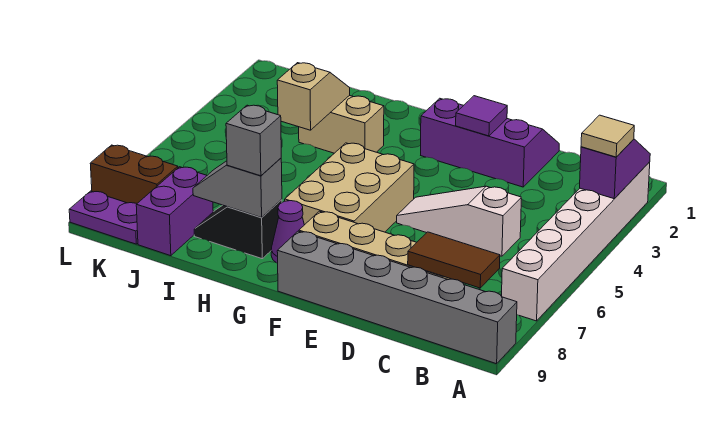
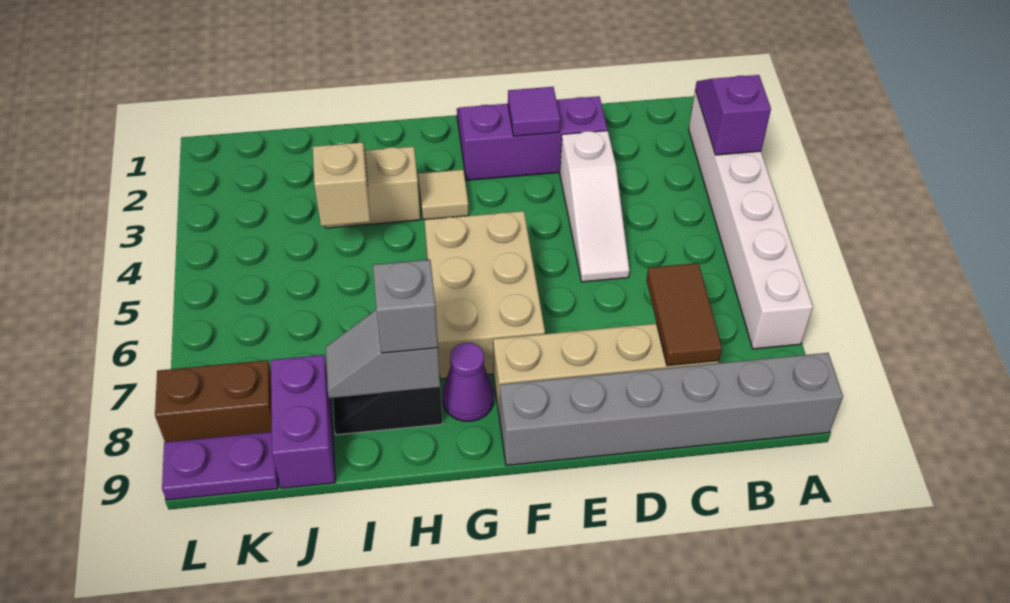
tan tile A3 level 3 -> tan tile G3 level 1
brown tile B8:C8 level 2 -> brown tile C7:C8 level 2
white slope C5:E5 level 1 top C -> white slope D3:D5 level 1 top 3

